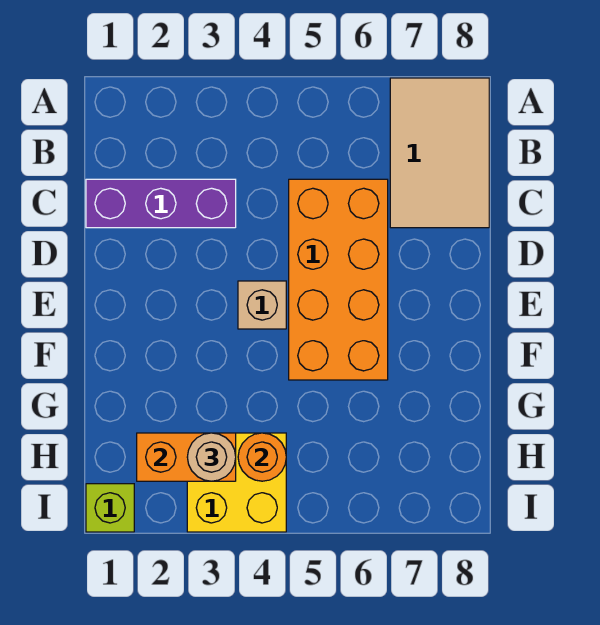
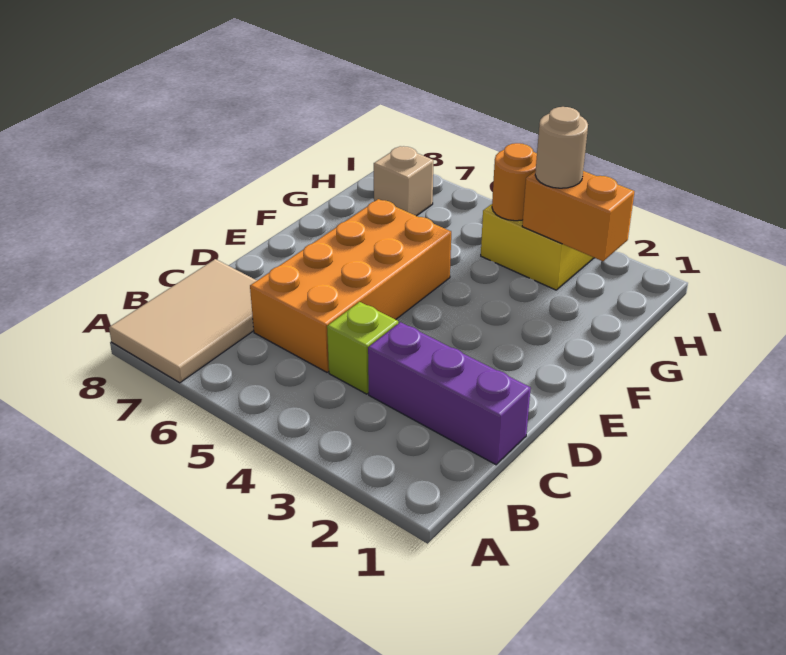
tan brick E4 level 1 -> tan brick H7 level 1
lime brick I1 level 1 -> lime brick C4 level 1

